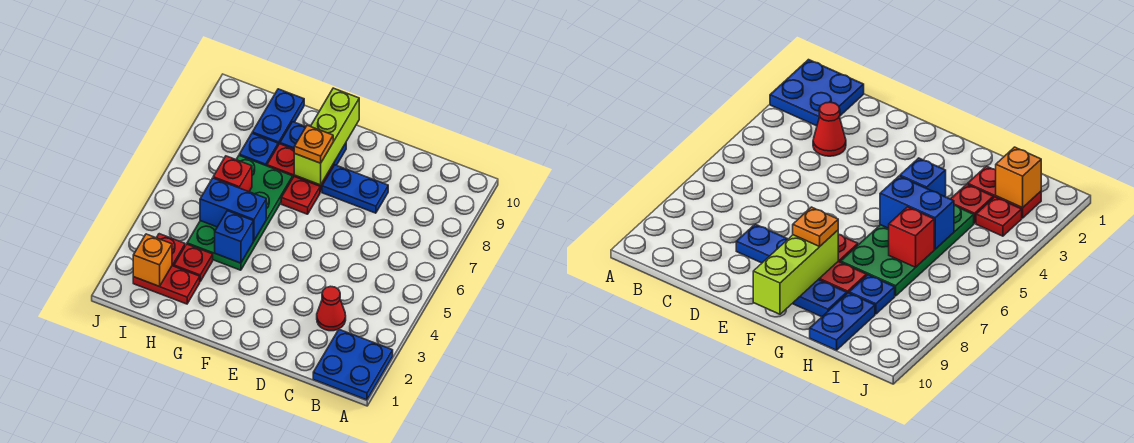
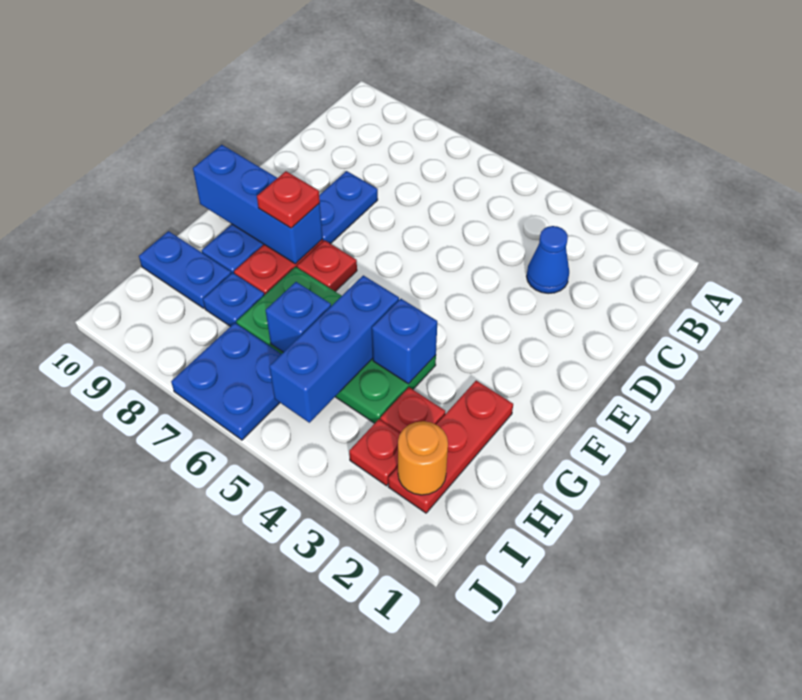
blue plate A1:B2 level 1 -> blue plate I6:J7 level 1
red cone C3 level 1 -> blue cone C3 level 1
lime brick F8:F10 level 2 -> blue brick F8:F10 level 2
orange plate F8 level 3 -> red plate F8 level 3
blue brick G5:H5 level 2 -> blue brick G5:I5 level 2
red plate H2:I2 level 1 -> red plate G2:I2 level 1
red brick H6 level 2 -> blue brick H6 level 2
orange brick I2 level 2 -> orange round brick I2 level 2

